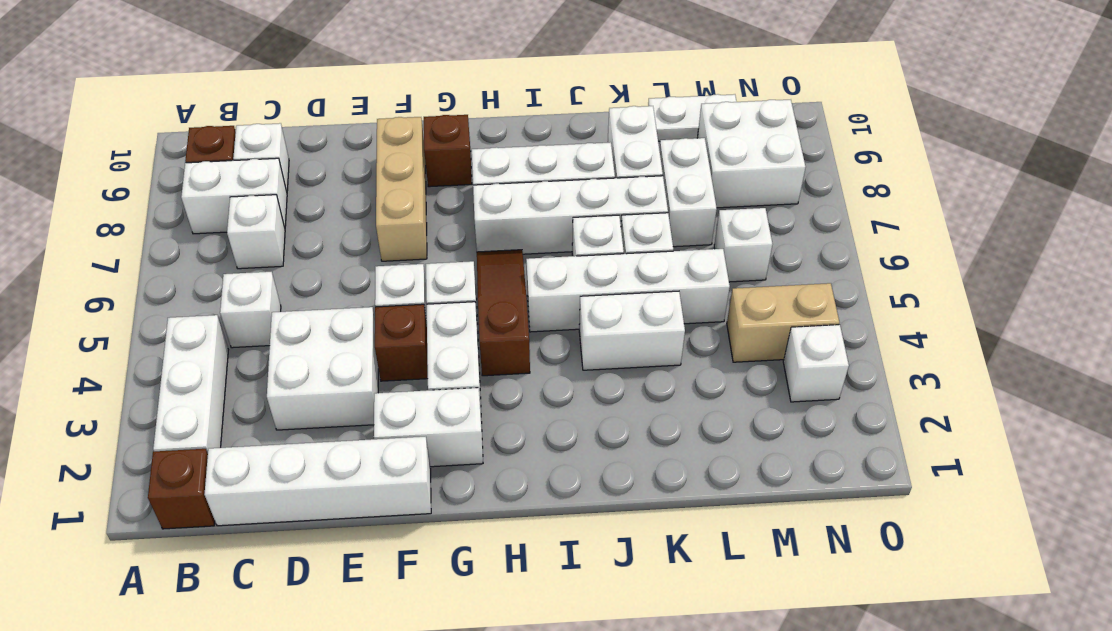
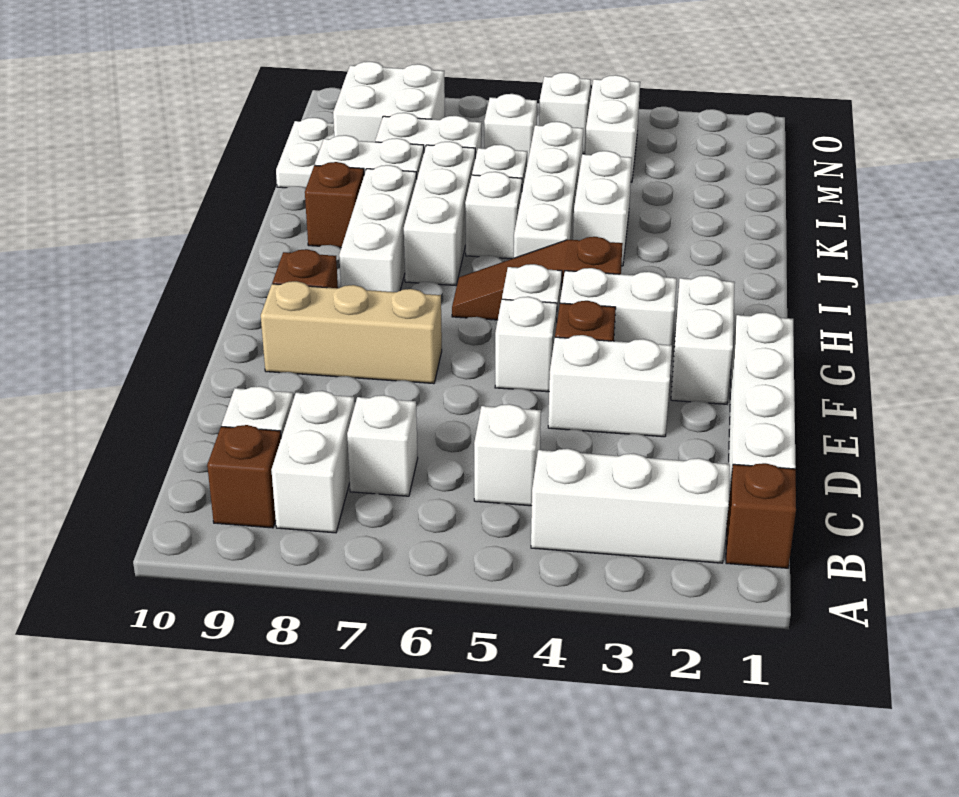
white brick D3:E4 level 1 -> white brick E3:E4 level 1
white brick H7:K7 level 1 -> white brick I7:K7 level 1
none -> brown brick J9 level 1
tan brick M4:N4 level 1 -> white brick M4:N4 level 1
white brick N3 level 1 -> white brick N5 level 1

